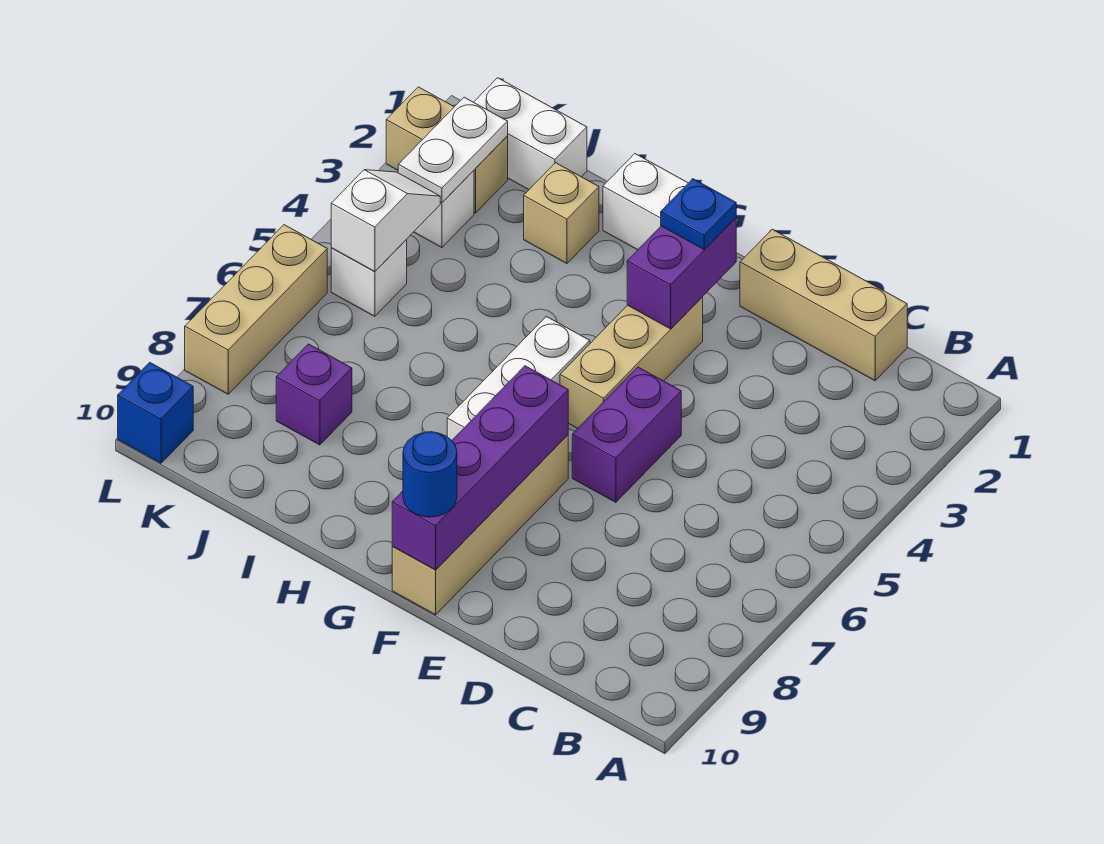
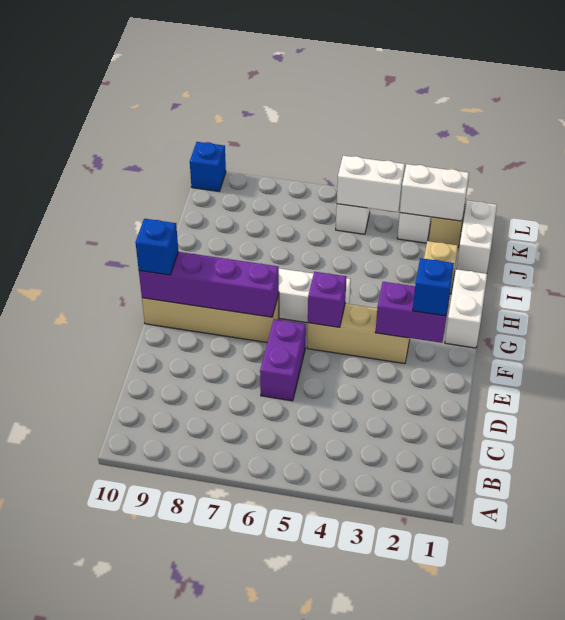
tan brick C1:E1 level 1 -> none
purple brick E5:E6 level 1 -> purple brick D6:E6 level 1
blue plate F2 level 3 -> blue brick F2 level 3
blue round brick F10 level 3 -> blue brick F10 level 3
purple brick J8 level 1 -> purple brick F5 level 2
white plate K2:K3 level 2 -> white brick K2:K3 level 2
white slope K4:K5 level 2 top 5 -> white brick K4:K5 level 2
tan brick L6:L8 level 1 -> none

